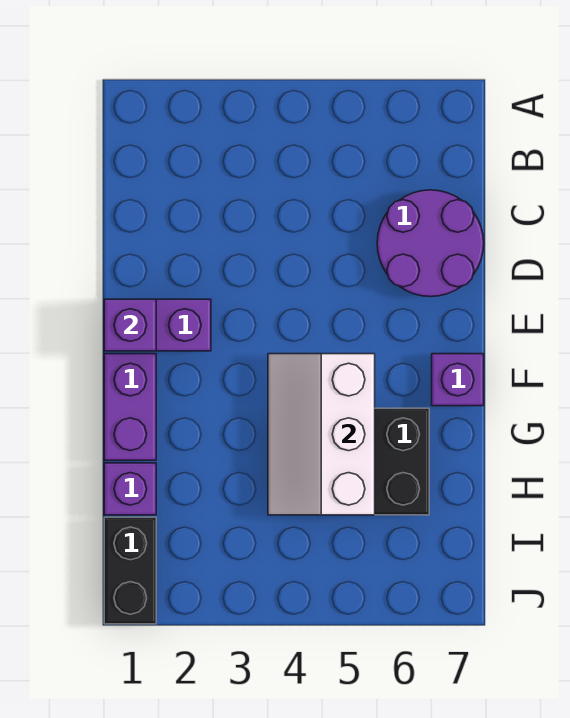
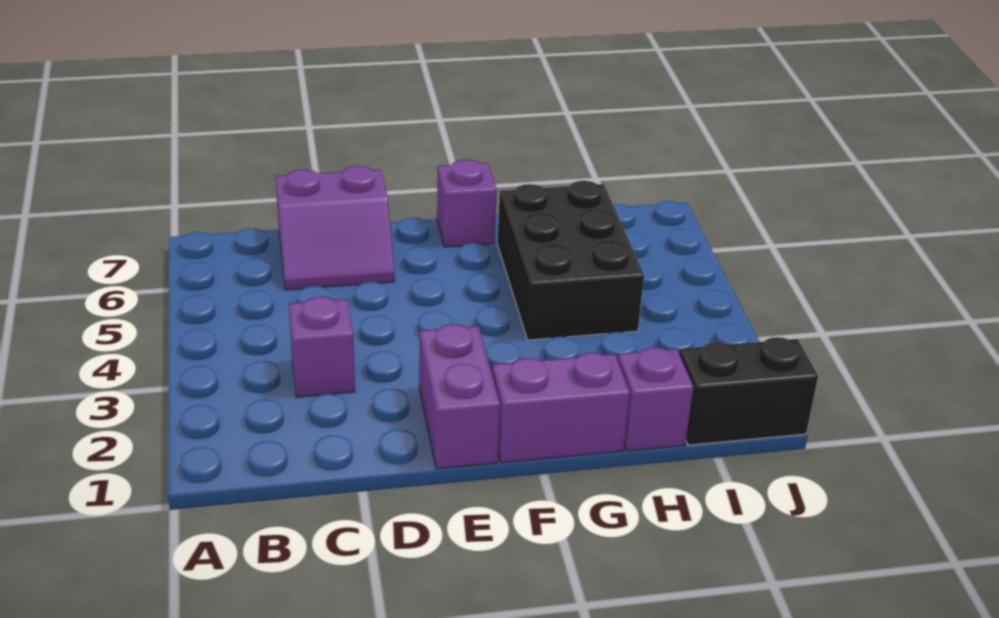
purple round brick C6:D7 level 1 -> purple slope C6:D7 level 1 top 7
purple brick E1 level 2 -> purple brick C3 level 1
white slope F4:H5 level 2 top 5 -> none

